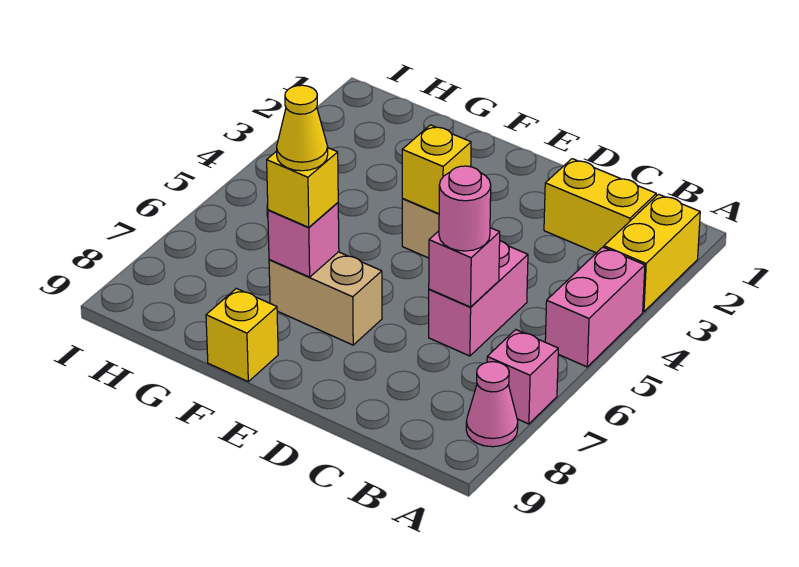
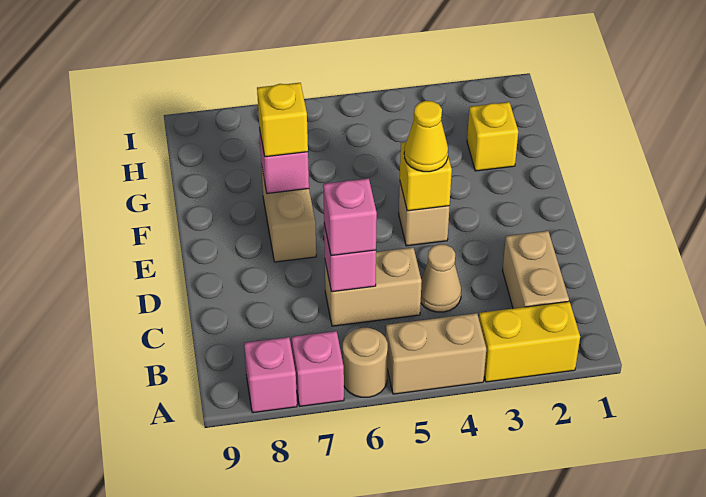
pink brick A4:A5 level 1 -> tan brick A4:A5 level 1
none -> tan round brick A6 level 1
pink cone A8 level 1 -> pink brick A8 level 1
yellow brick B2:C2 level 1 -> tan brick B2:C2 level 1
none -> tan cone C4 level 1
pink brick C5:C6 level 1 -> tan brick C5:C6 level 1
pink round brick C6 level 3 -> pink brick C6 level 3
yellow cone F7 level 4 -> yellow cone E4 level 3
yellow brick F9 level 1 -> yellow brick G2 level 1

